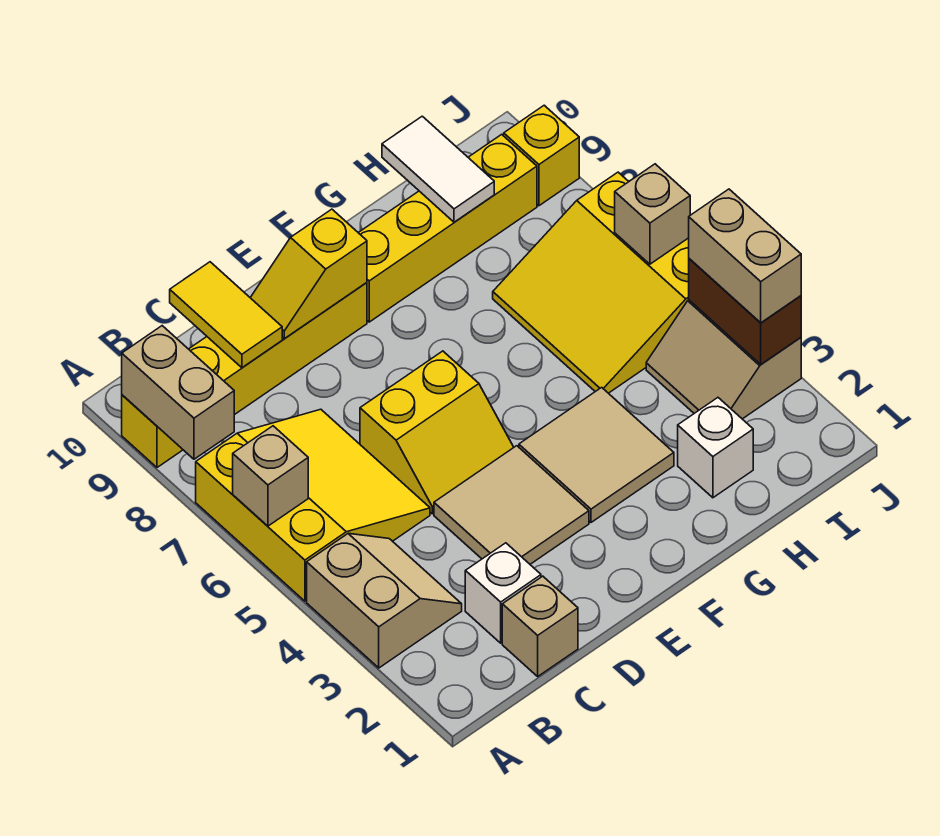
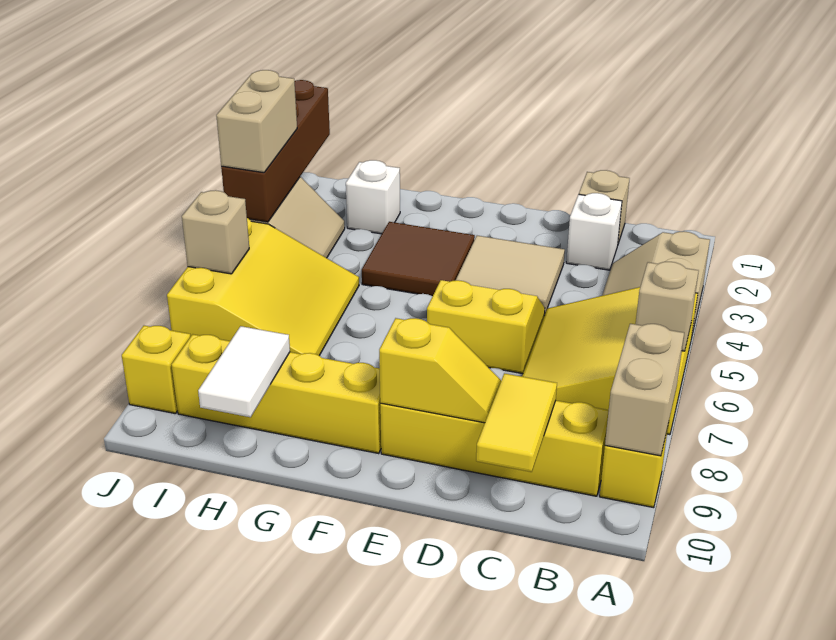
tan tile F3:G4 level 1 -> brown tile F3:G4 level 1
brown brick J3:J4 level 2 -> brown brick J1:J4 level 2

